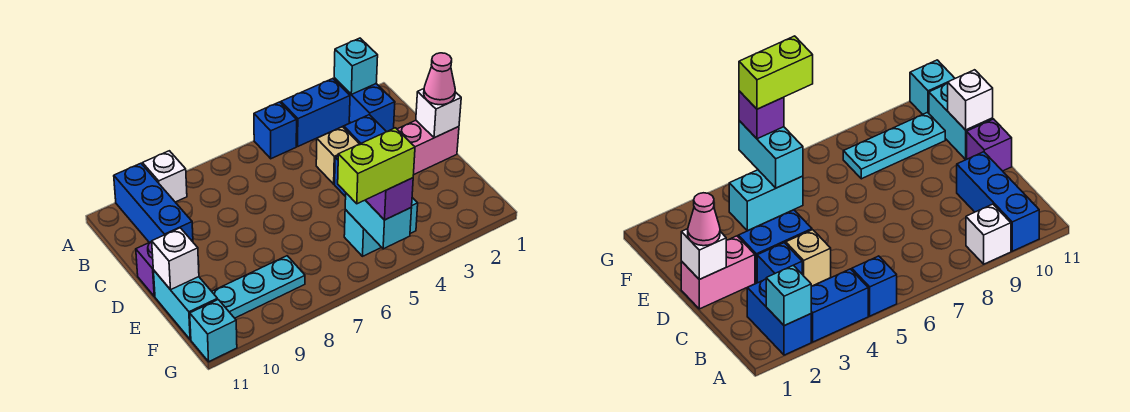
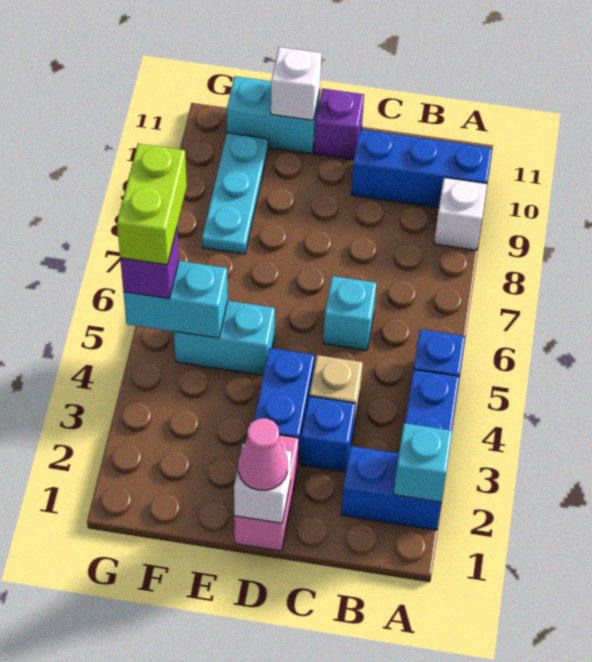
cyan brick F4:F5 level 1 -> cyan brick E5:F5 level 1
cyan brick G11 level 1 -> cyan brick C6 level 1

